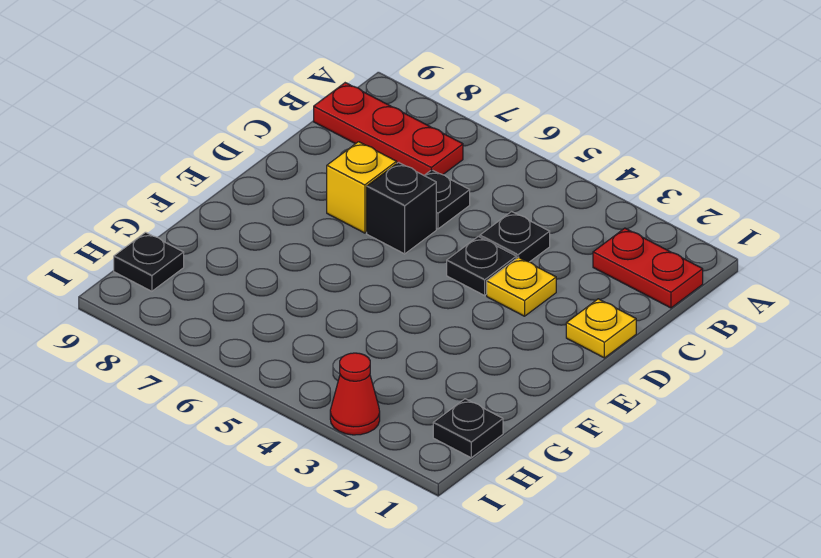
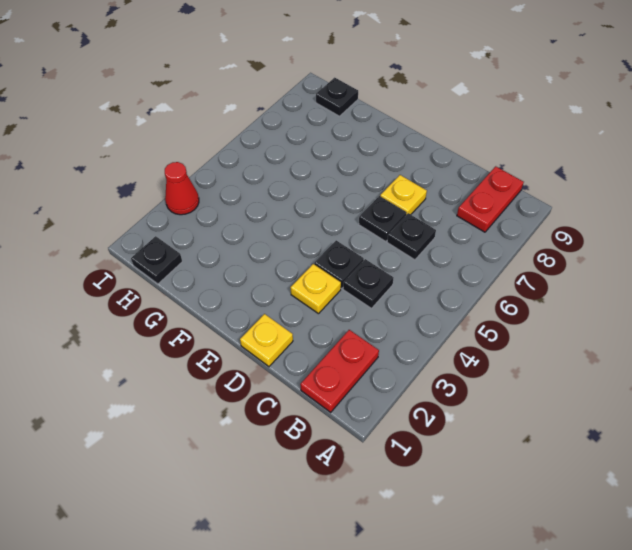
red plate B7:B9 level 1 -> red plate B8:B9 level 1
black brick D6 level 1 -> black plate D6 level 1
yellow brick D7 level 1 -> yellow plate D7 level 1

